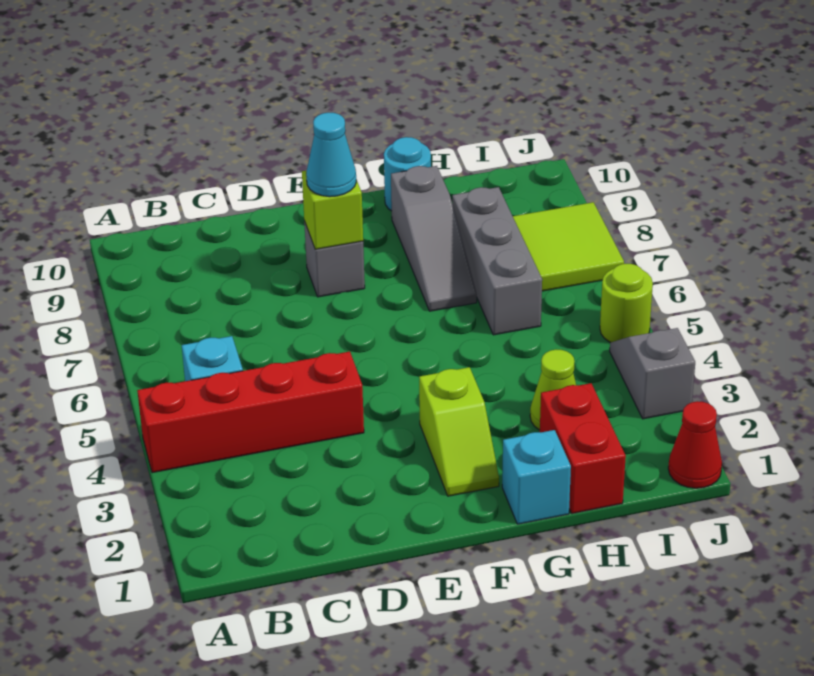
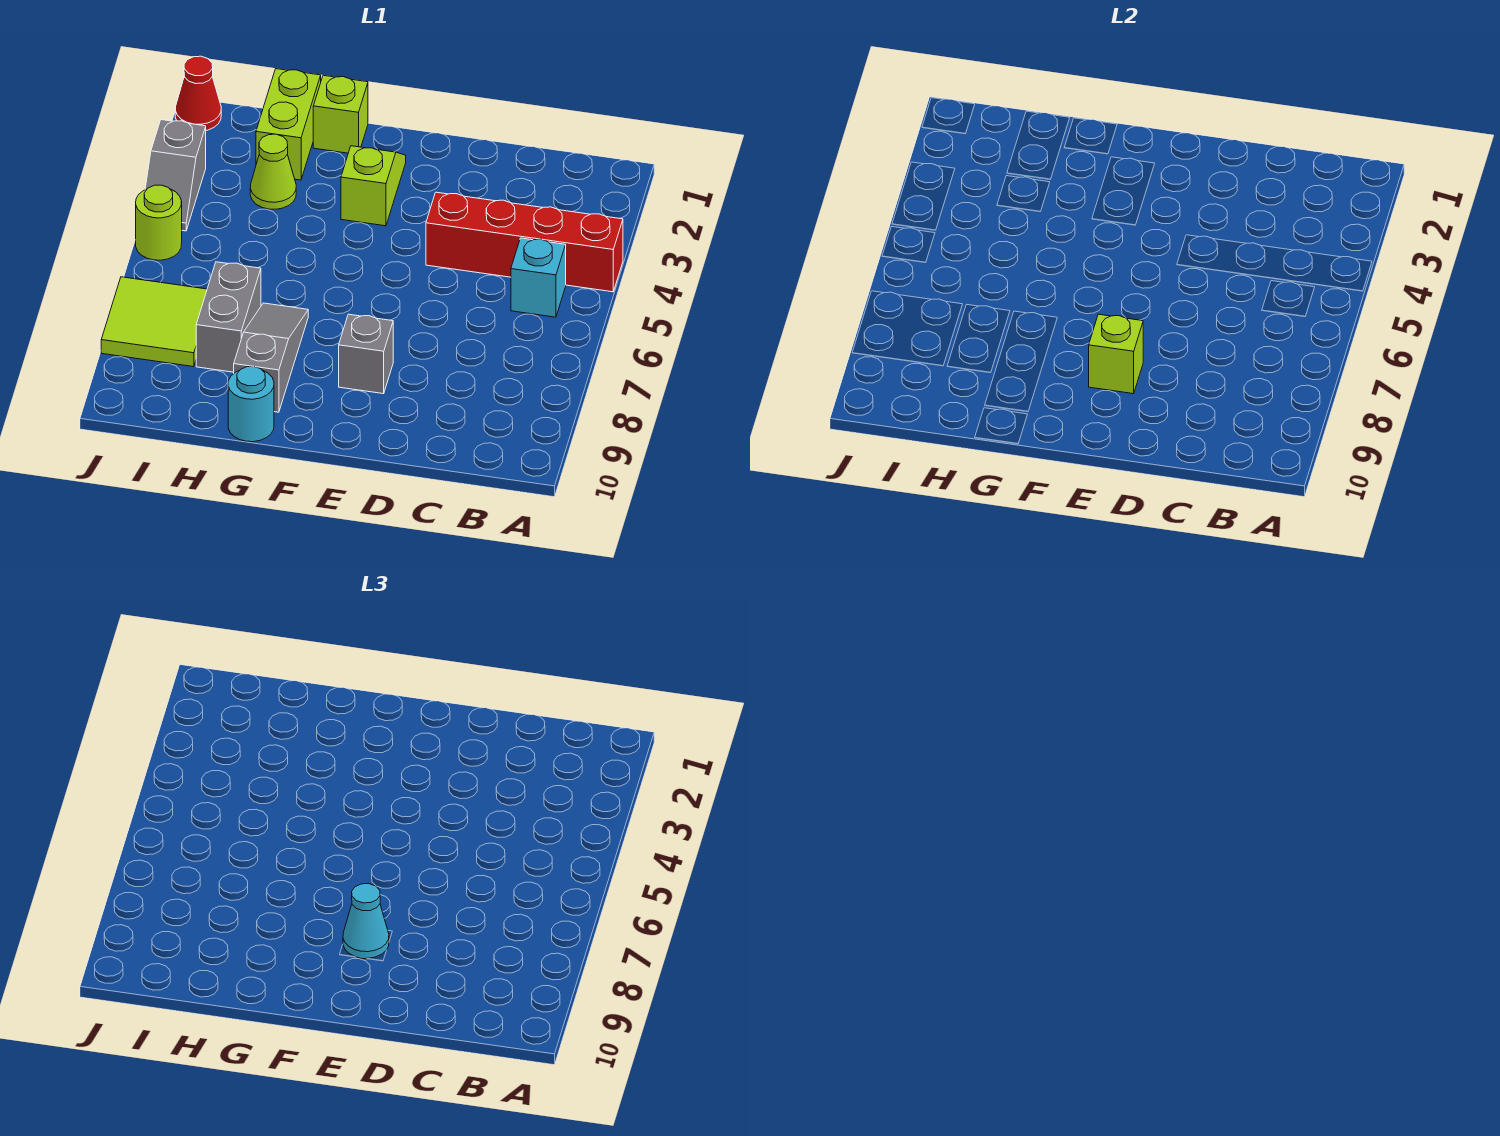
cyan brick G1 level 1 -> lime brick G1 level 1
red brick H1:H2 level 1 -> lime brick H1:H2 level 1
grey brick H6:H8 level 1 -> grey brick H7:H8 level 1

